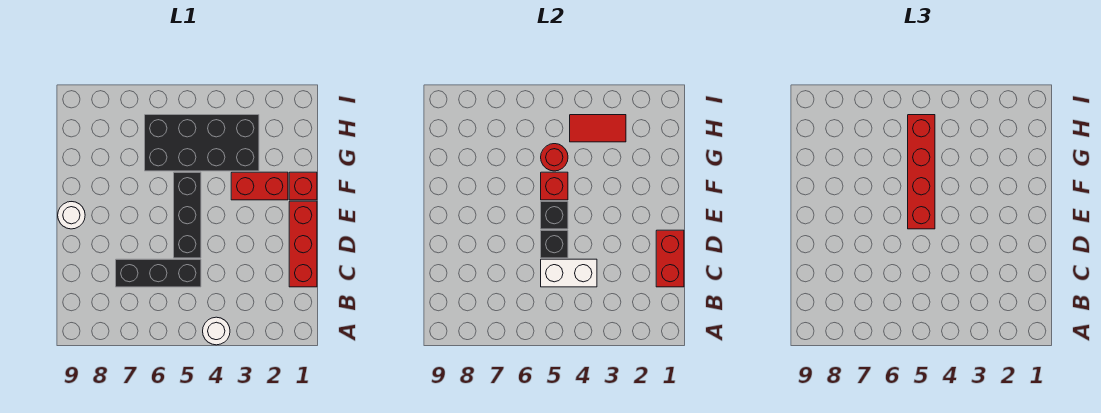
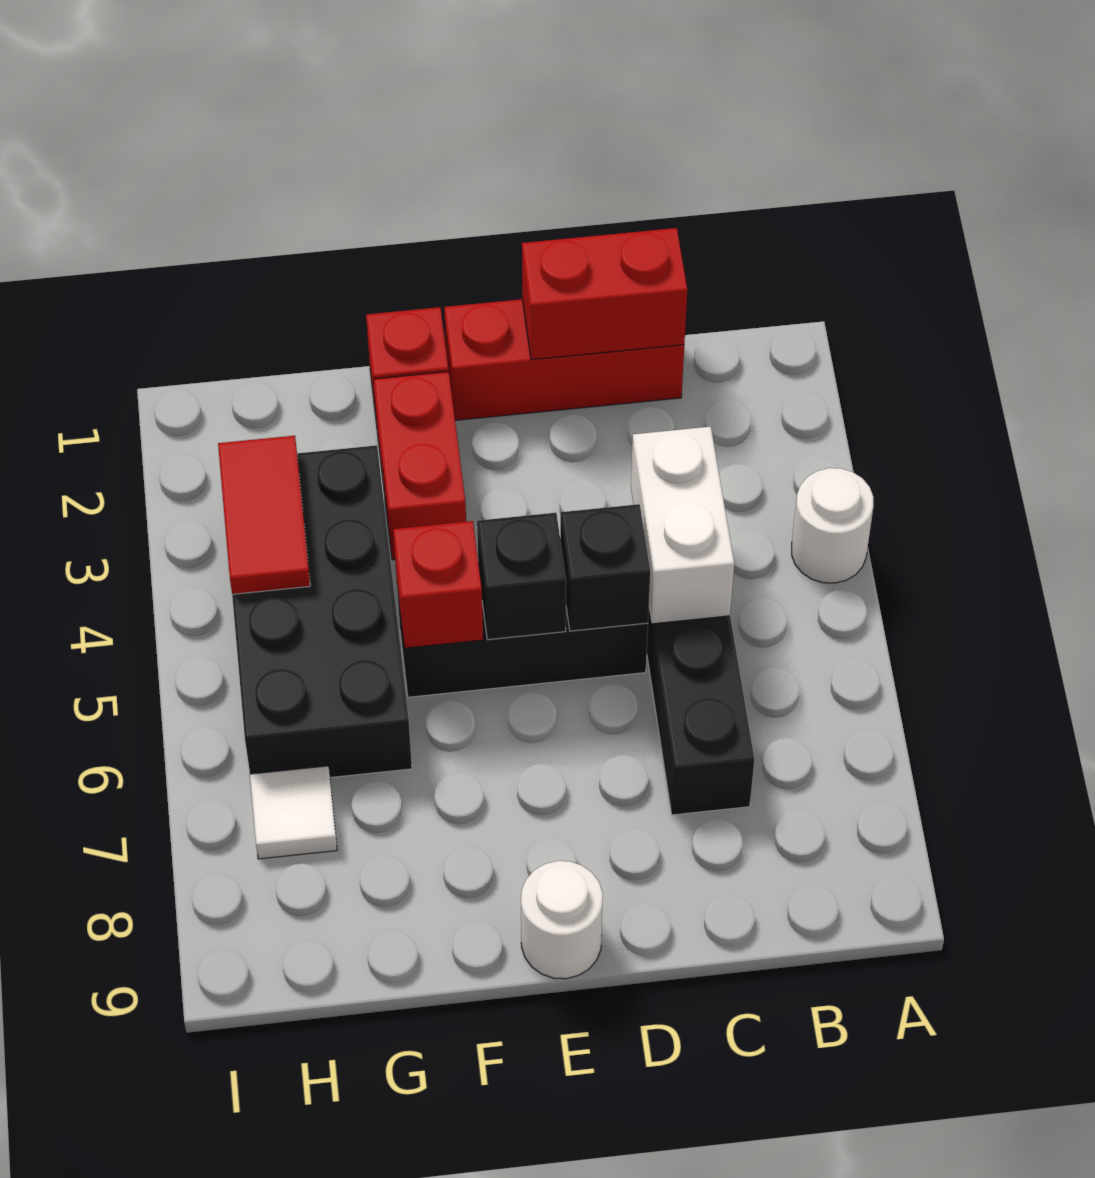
red brick E5:H5 level 3 -> none
red round brick G5 level 2 -> none
none -> white tile H7 level 1

